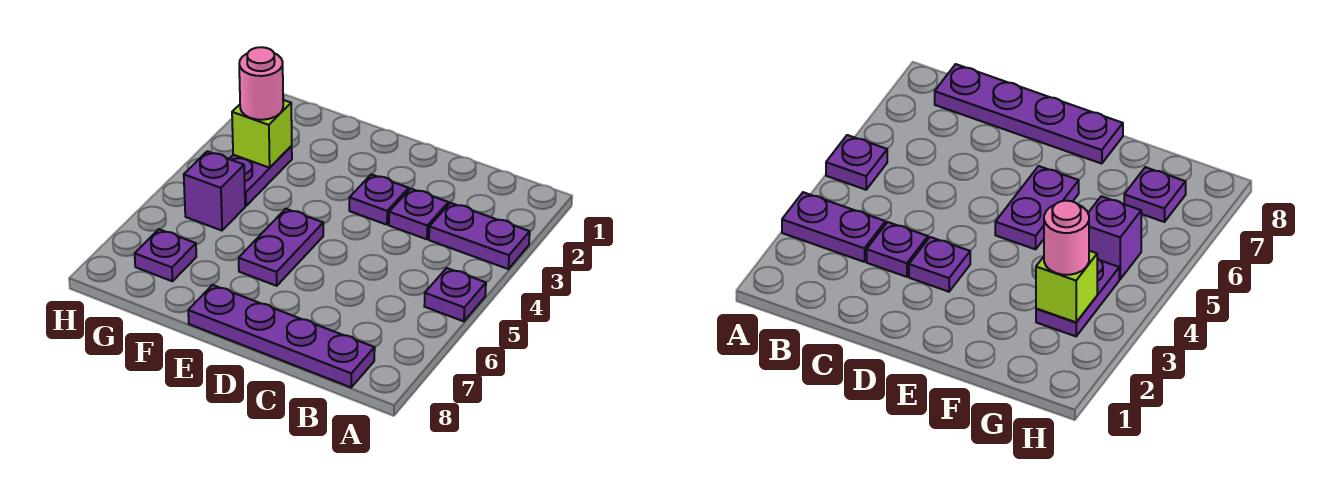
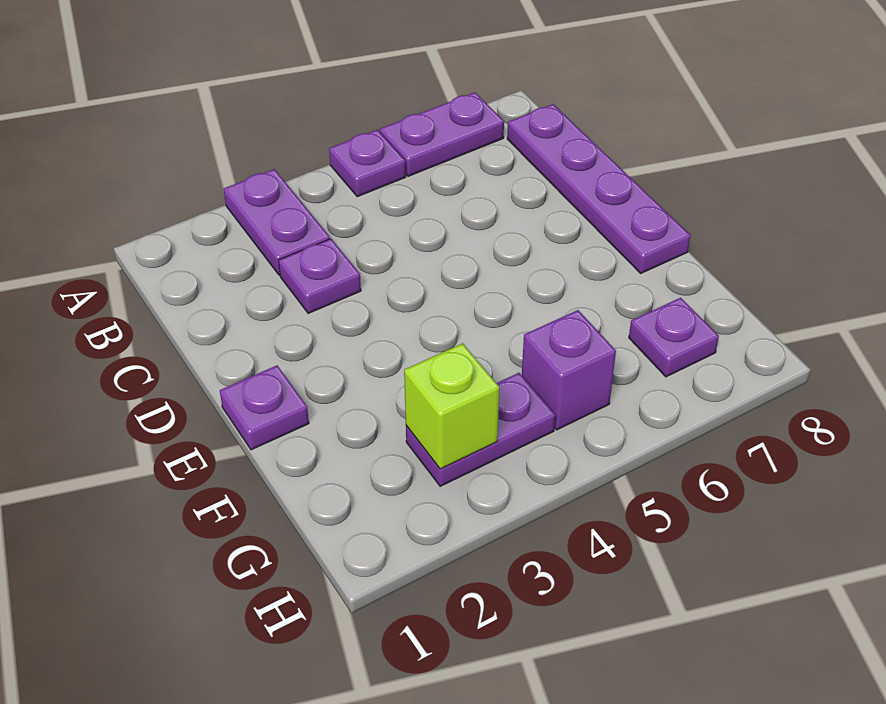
purple plate D3 level 1 -> purple plate E1 level 1
purple plate E5:E6 level 1 -> purple plate A6:A7 level 1
pink round brick G3 level 3 -> none

